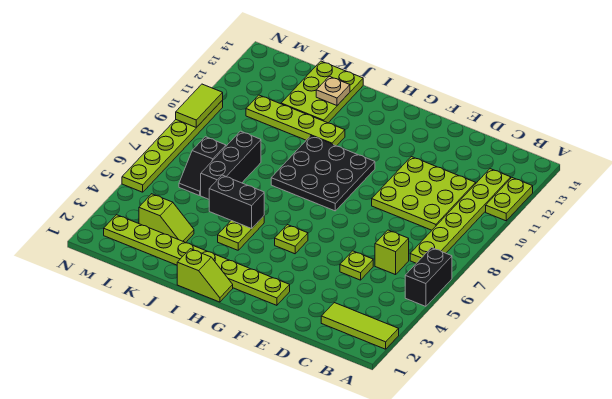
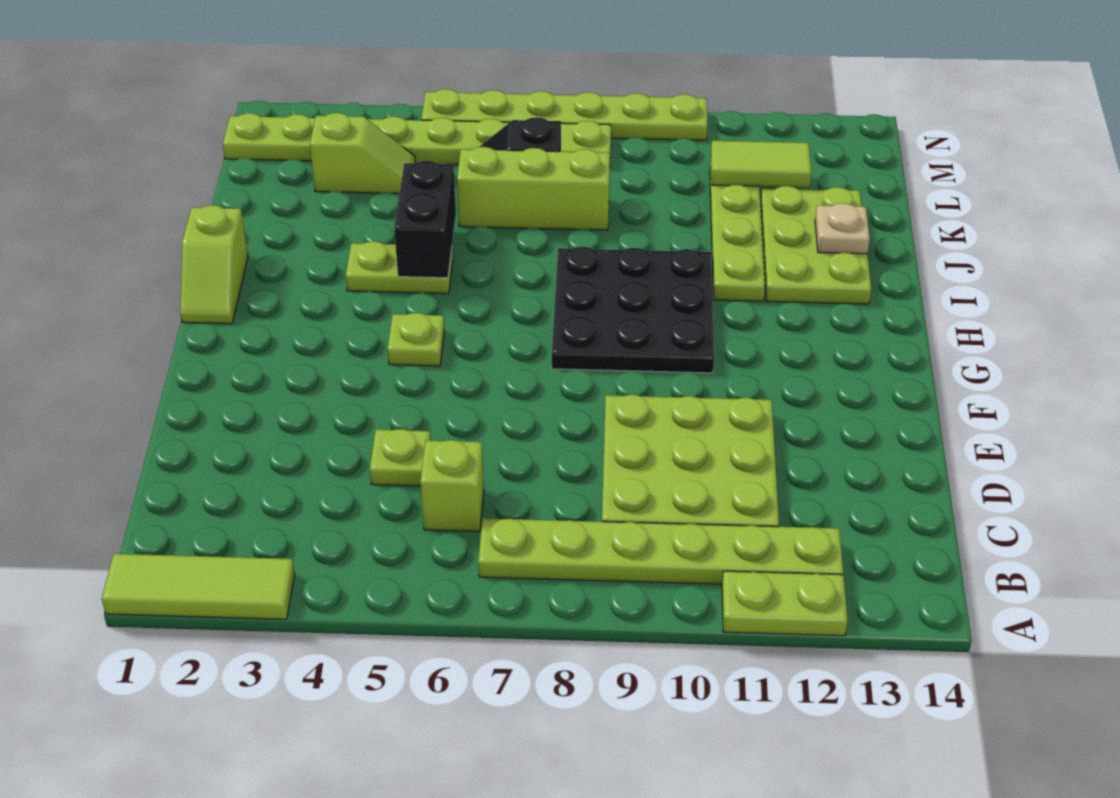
lime tile A2:C2 level 1 -> lime tile A1:A3 level 1
black brick A5:A6 level 1 -> none
lime plate F2:M2 level 1 -> lime plate M1:M8 level 1
lime plate J12:K14 level 1 -> lime plate I12:K13 level 1
lime slope K3:L3 level 1 top L -> lime slope L3:L4 level 1 top 3
black brick K6:K8 level 1 -> lime brick K6:K8 level 1
lime tile N9:N10 level 2 -> lime tile L11:L12 level 2

